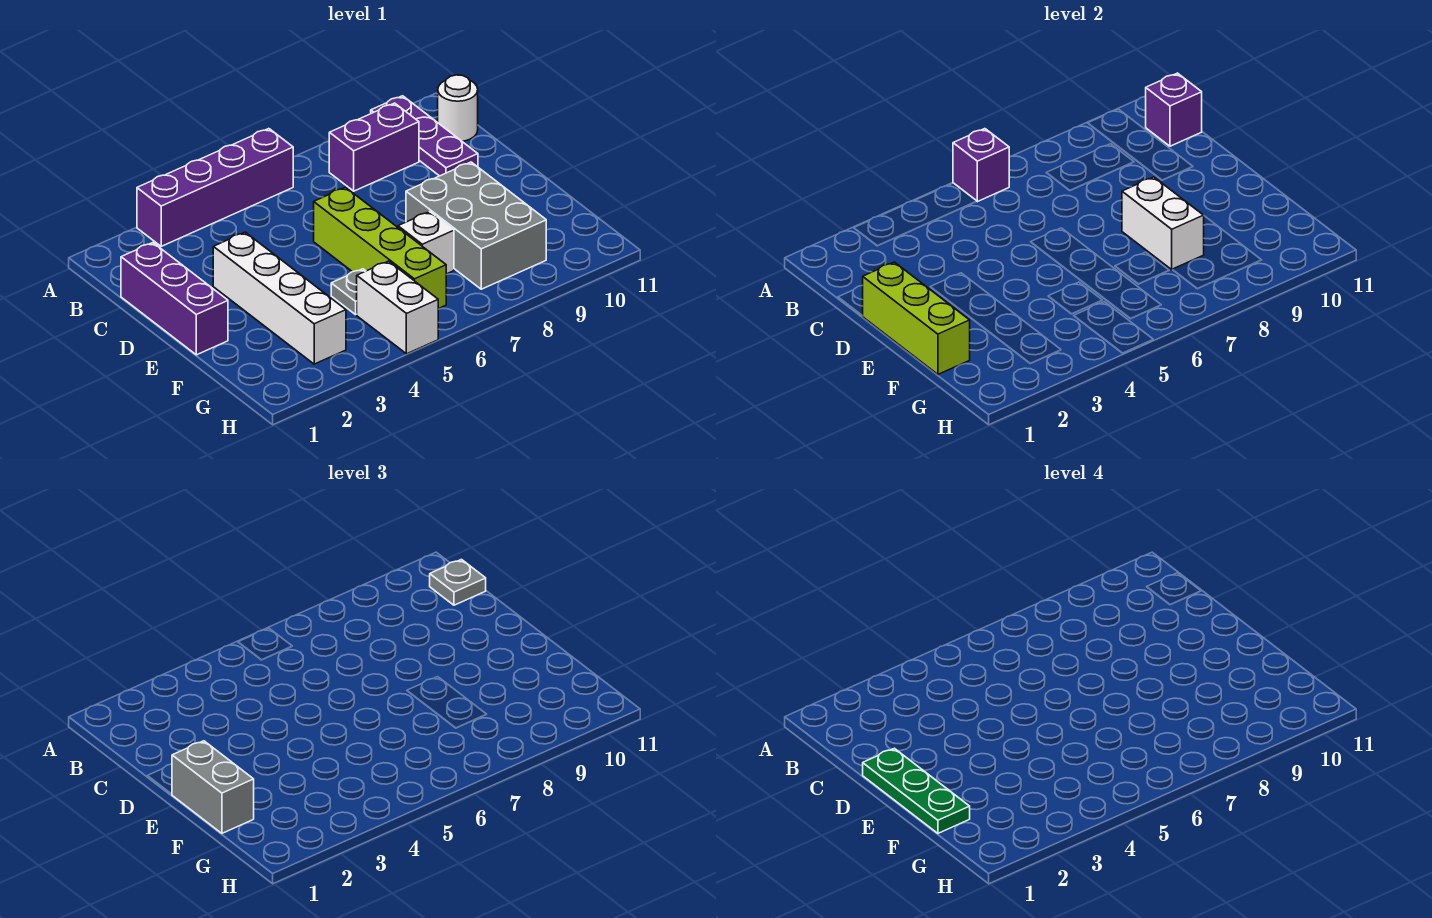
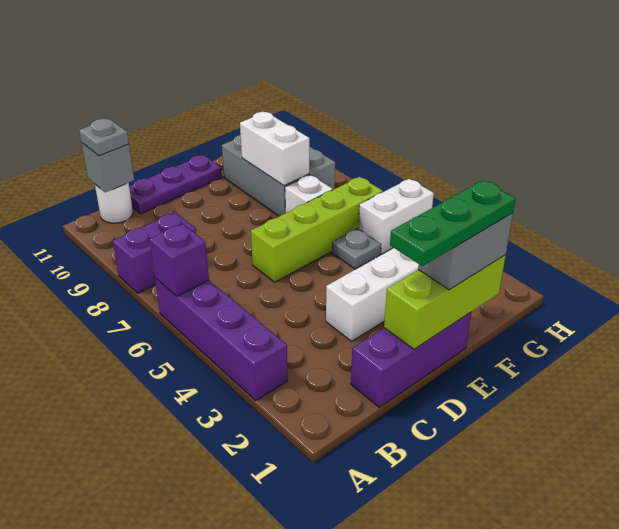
purple plate A10:C10 level 1 -> purple plate C11:E11 level 1
purple brick B8:B9 level 1 -> purple brick A8:B8 level 1
purple brick B11 level 2 -> grey brick B11 level 2
grey brick E8:G9 level 1 -> grey brick F8:G10 level 1
white brick E8:F8 level 2 -> white brick F8:F9 level 2

